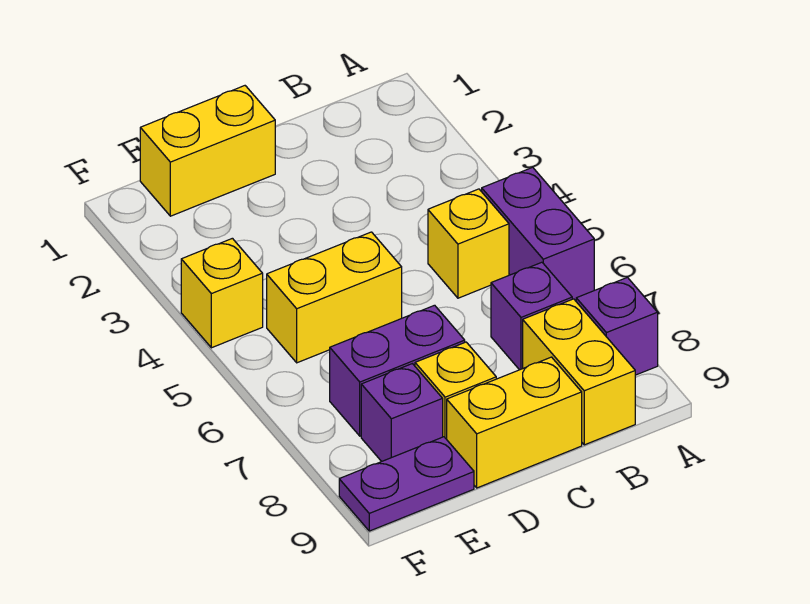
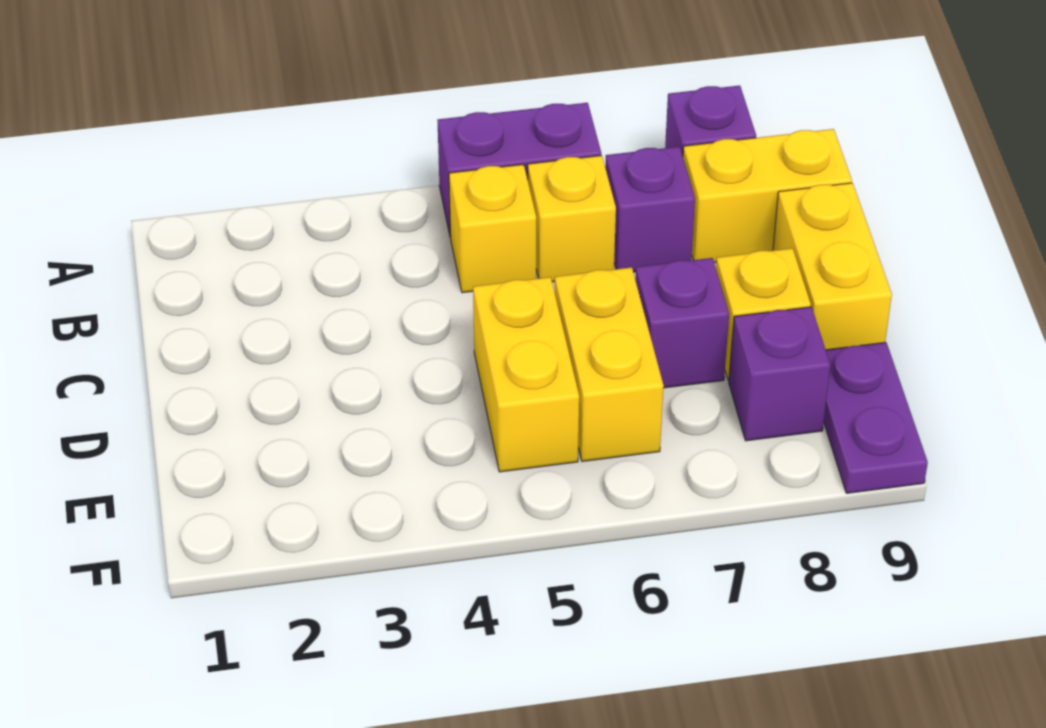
yellow brick D1:E1 level 1 -> yellow brick D6:E6 level 1
purple brick D7:E7 level 1 -> purple brick D7 level 1
yellow brick F4 level 1 -> yellow brick B6 level 1

